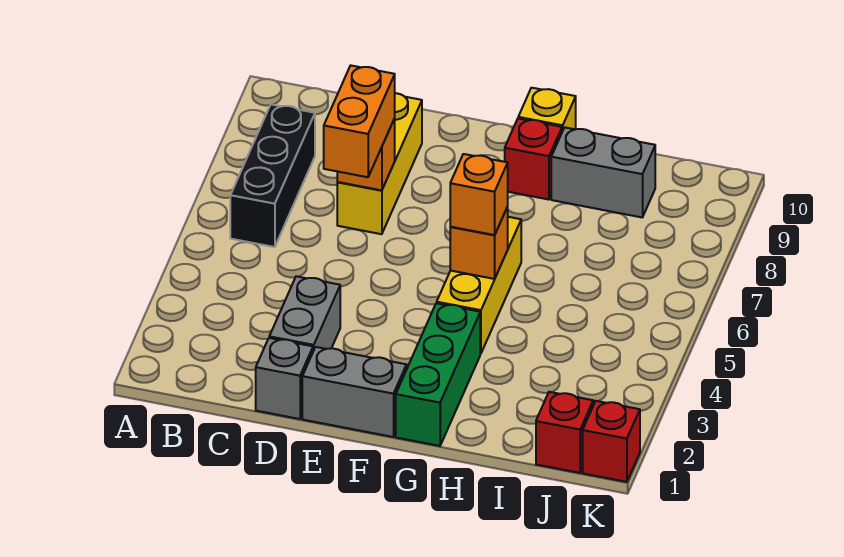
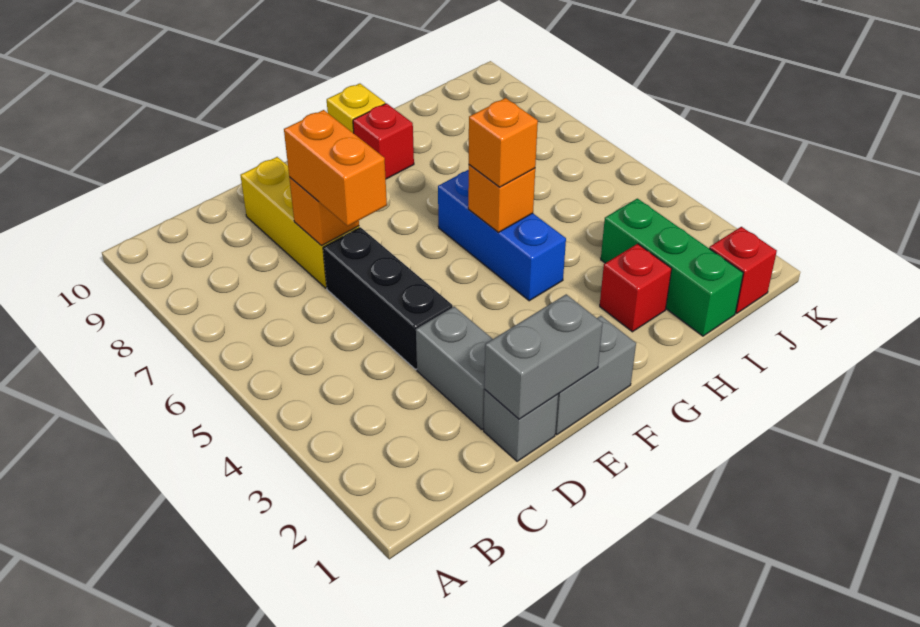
black brick B6:B8 level 1 -> black brick D4:D6 level 1
green brick G1:G3 level 1 -> green brick I1:I3 level 1
yellow brick G4:G6 level 1 -> blue brick G4:G6 level 1
grey brick H9:I9 level 1 -> grey brick D1:E1 level 2
red brick K1 level 1 -> red brick H2 level 1

